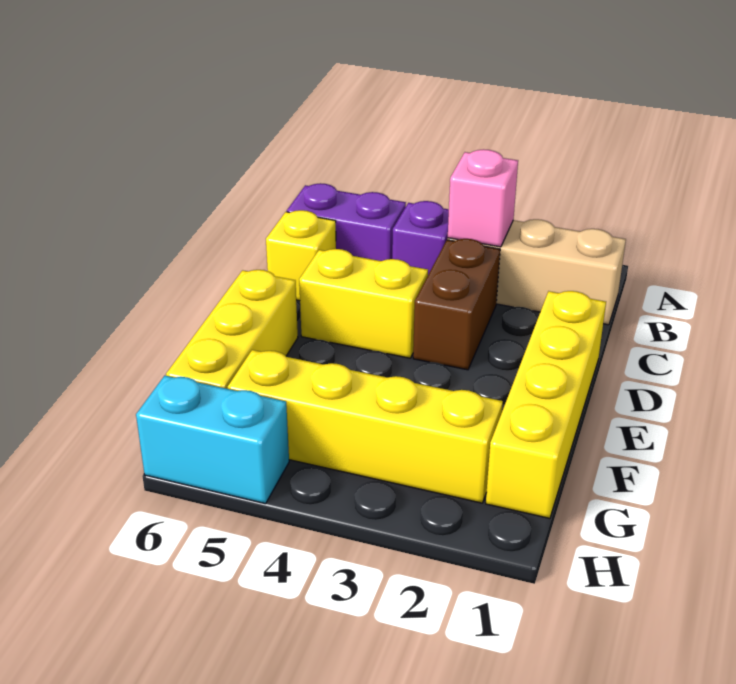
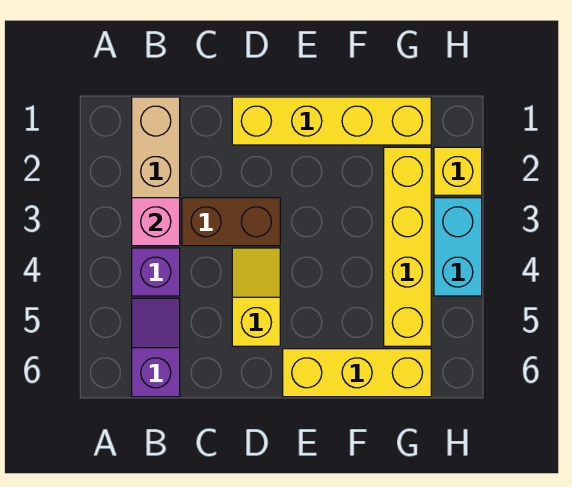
purple brick B5:B6 level 1 -> purple slope B5:B6 level 1 top 6
yellow brick C6 level 1 -> yellow brick H2 level 1
yellow brick D4:D5 level 1 -> yellow slope D4:D5 level 1 top 5
cyan brick H5:H6 level 1 -> cyan brick H3:H4 level 1

